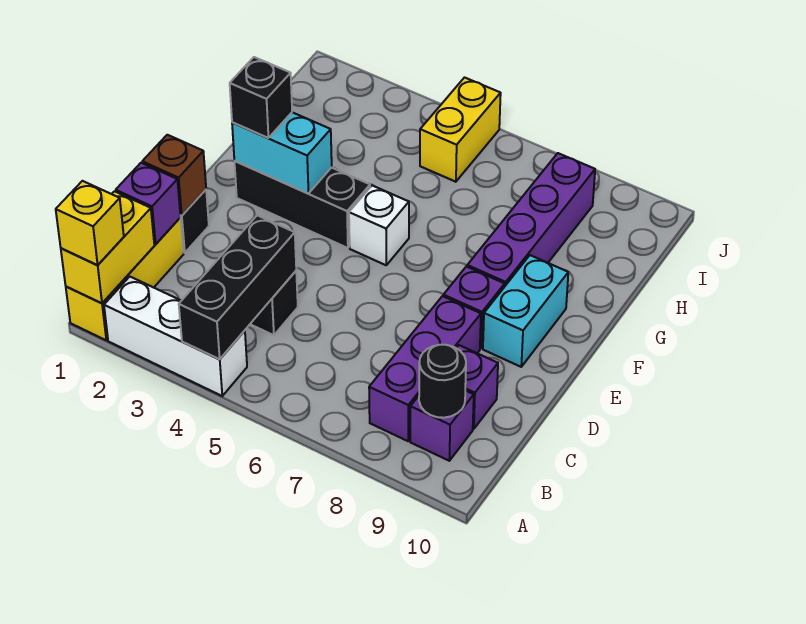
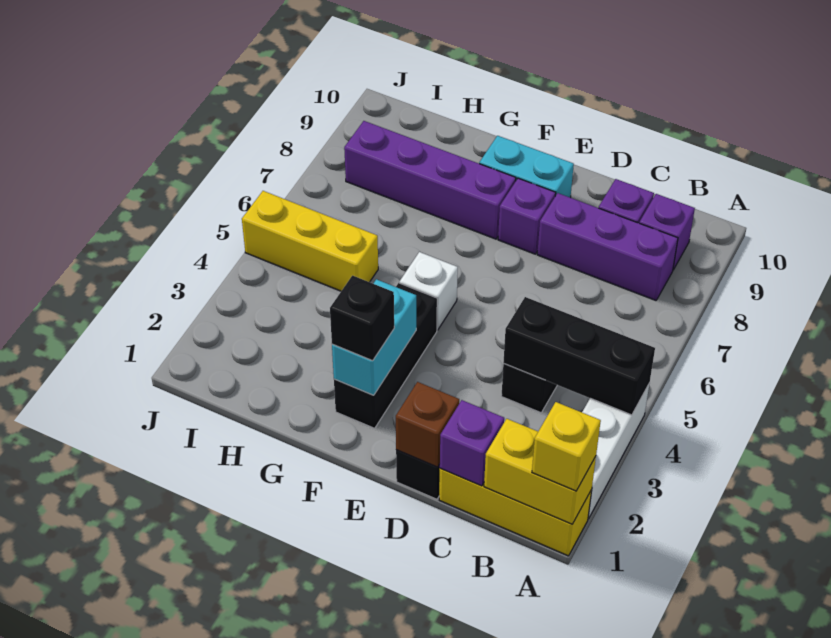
black round brick B9 level 2 -> none
yellow brick I5:J5 level 1 -> yellow brick H5:J5 level 1

